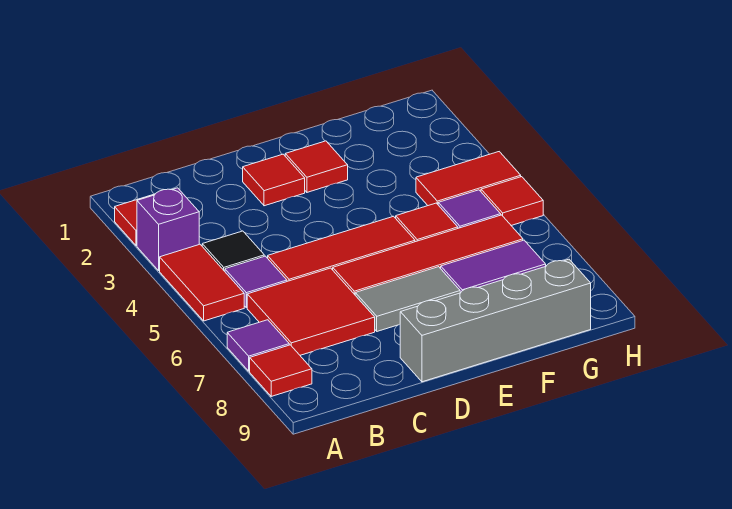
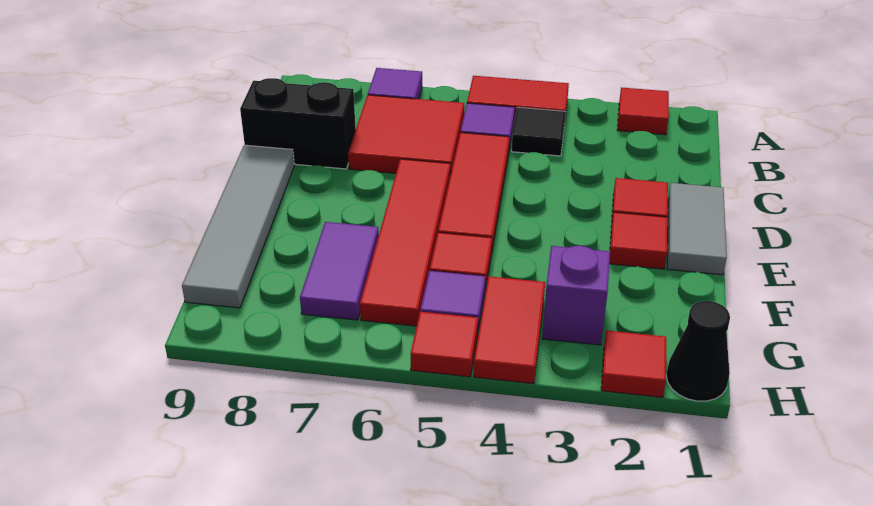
purple brick A3 level 1 -> purple brick G3 level 1
red tile A8 level 1 -> red tile H2 level 1
none -> black brick C8:C9 level 1
grey tile D7:E7 level 1 -> grey tile D1:E1 level 1
grey brick D9:G9 level 1 -> grey tile D9:G9 level 1
none -> black cone H1 level 1

